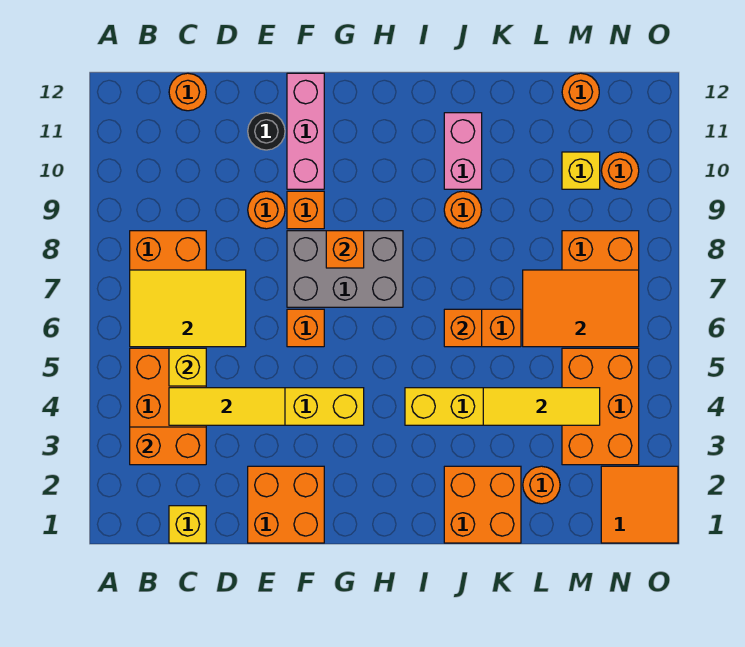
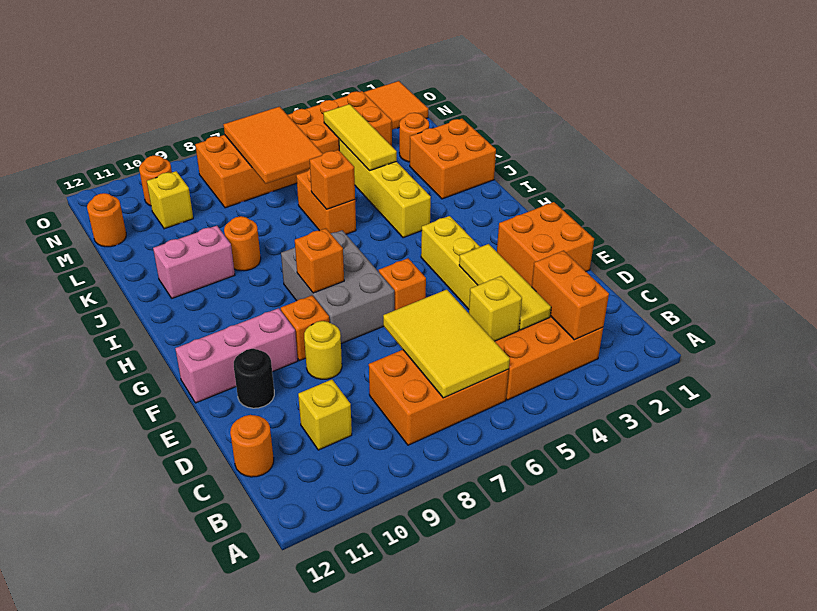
yellow brick C1 level 1 -> yellow brick C10 level 1
orange round brick E9 level 1 -> yellow round brick E9 level 1

